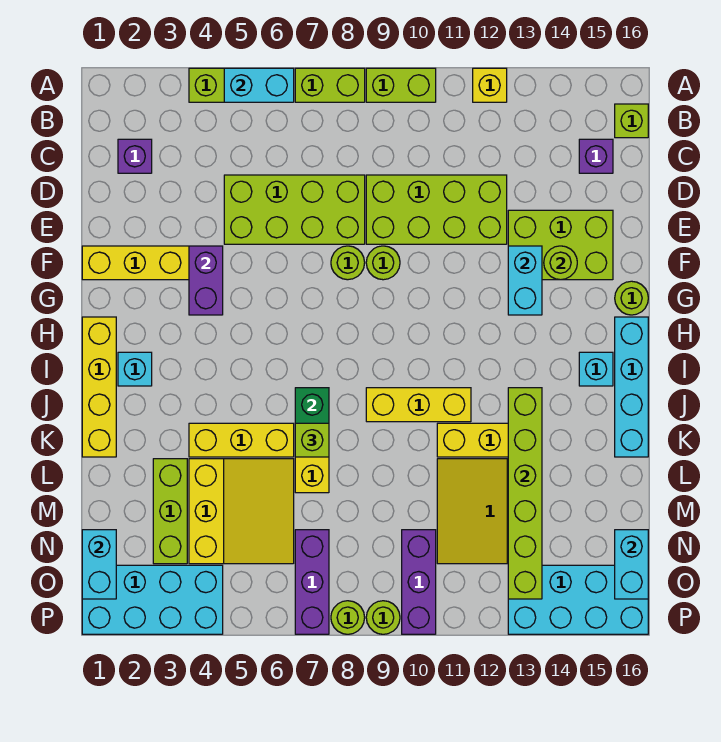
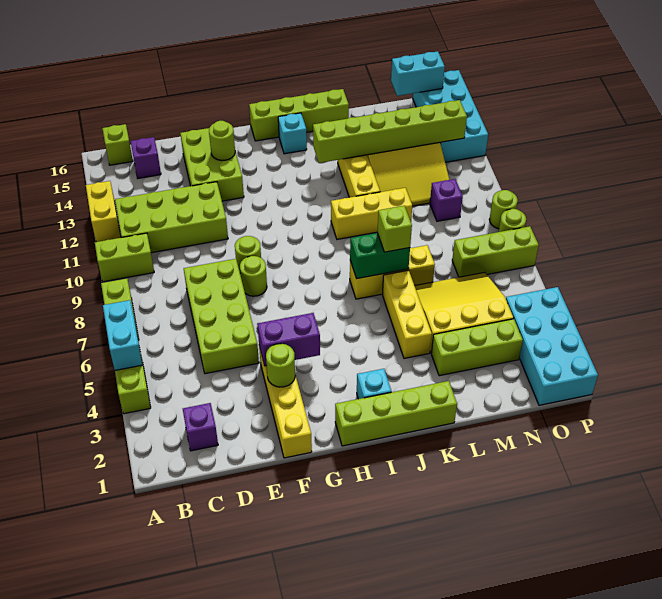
lime brick A9:A10 level 1 -> lime brick A10:B10 level 1
yellow brick A12 level 1 -> yellow brick A12:A13 level 1
lime brick D9:E12 level 1 -> lime brick B11:E12 level 1
cyan brick F13:G13 level 2 -> none
lime round brick G16 level 1 -> lime round brick F3 level 2
yellow brick H1:K1 level 1 -> lime brick H1:K1 level 1
cyan brick H16:K16 level 1 -> lime brick H16:K16 level 1
yellow brick J9:J11 level 1 -> yellow brick J10:L10 level 1
cyan brick N1:O1 level 2 -> none
purple brick N7:P7 level 1 -> lime brick N7:P7 level 1
purple brick N10:P10 level 1 -> purple brick N10 level 1

